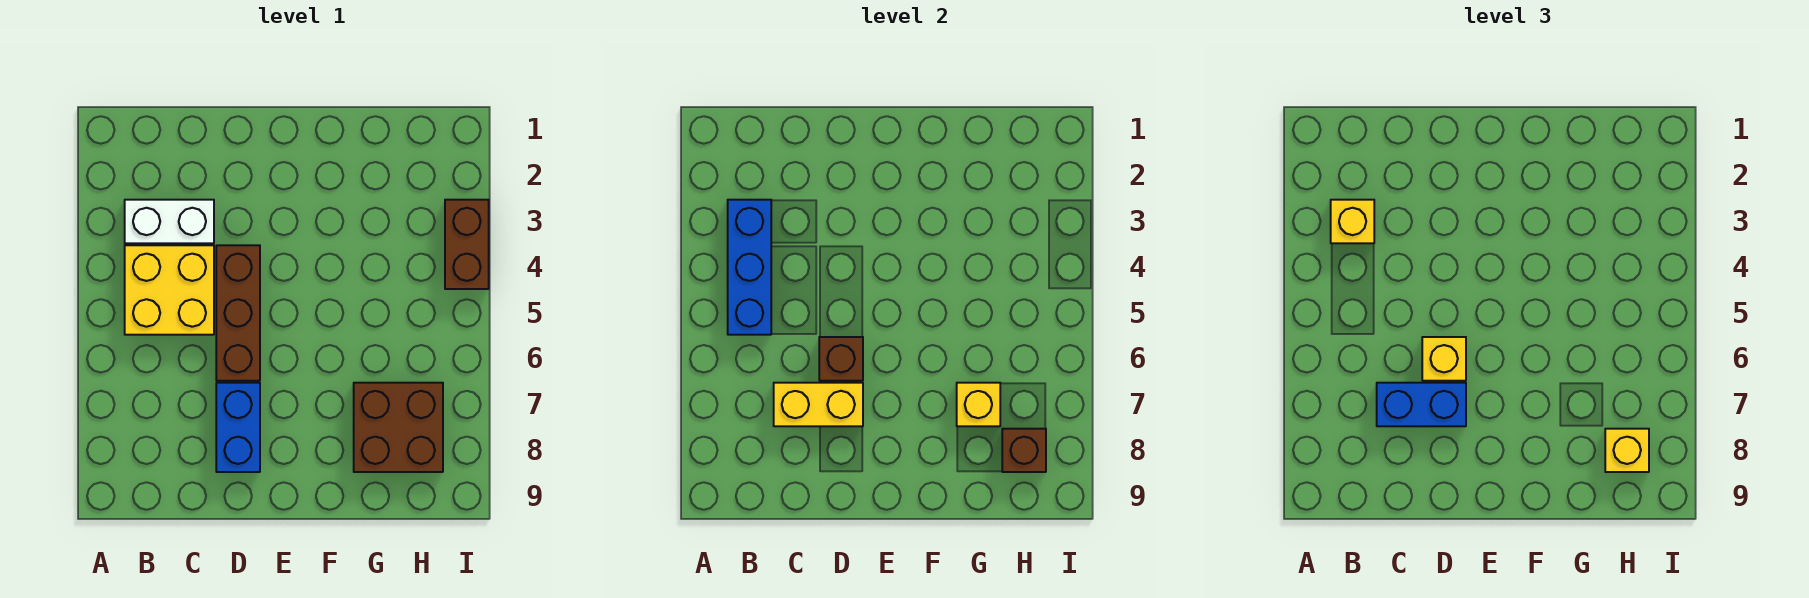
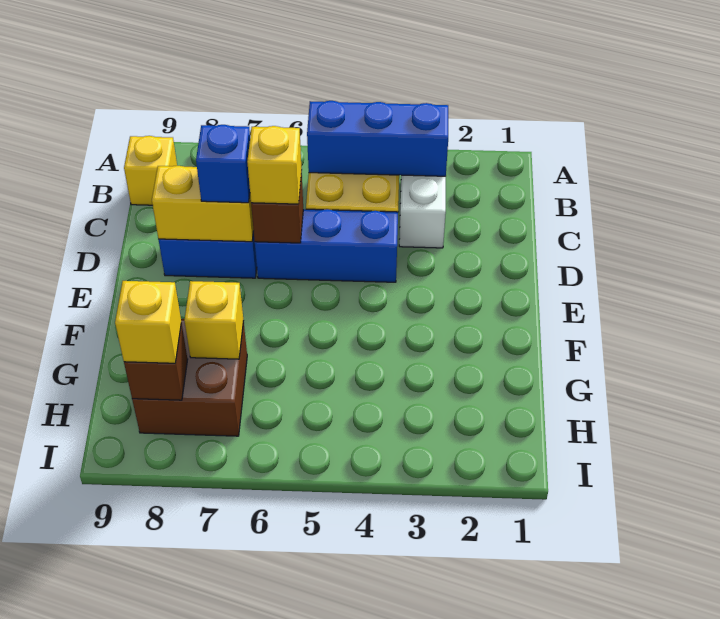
yellow brick B3 level 3 -> yellow brick B9 level 1
yellow brick C7:D7 level 2 -> yellow brick D7:D8 level 2
blue brick C7:D7 level 3 -> blue brick D7 level 3
brown brick D4:D6 level 1 -> blue brick D4:D6 level 1
brown brick I3:I4 level 1 -> none

